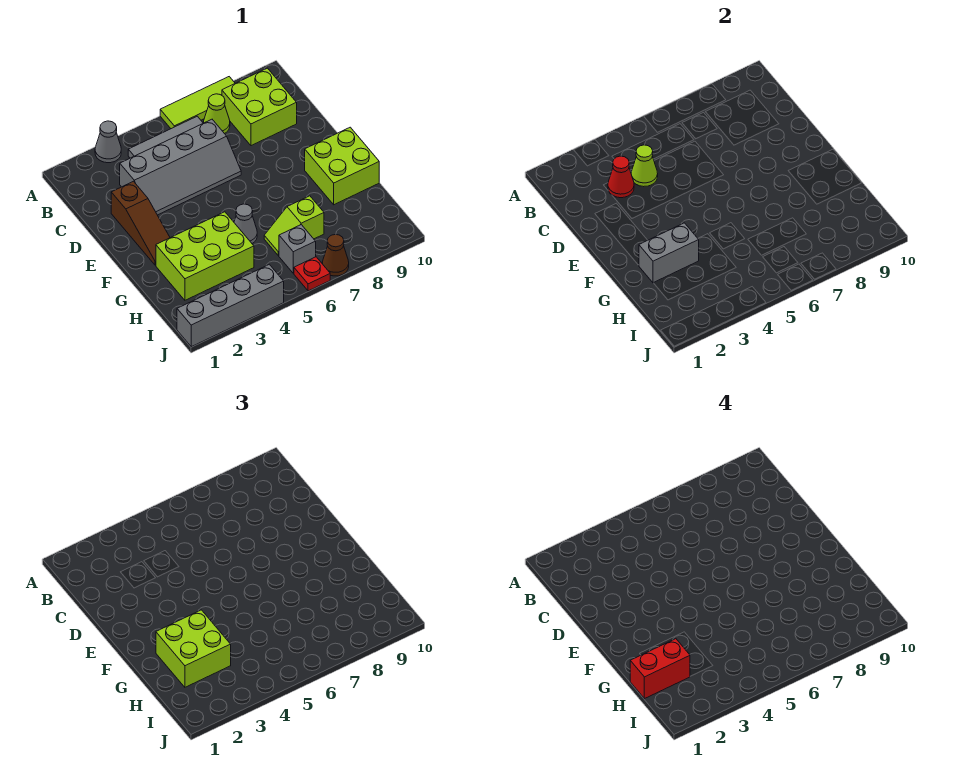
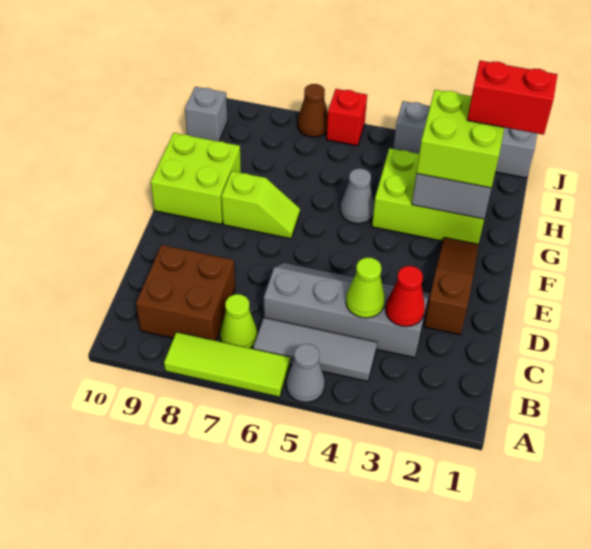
grey cone A3 level 1 -> grey cone A5 level 1
lime brick B8:C9 level 1 -> brown brick B8:C9 level 1
lime slope H6:H7 level 1 top 7 -> lime slope F7:F8 level 1 top 8
grey brick I6 level 1 -> grey brick I10 level 1
red plate J6 level 1 -> red brick J6 level 1

